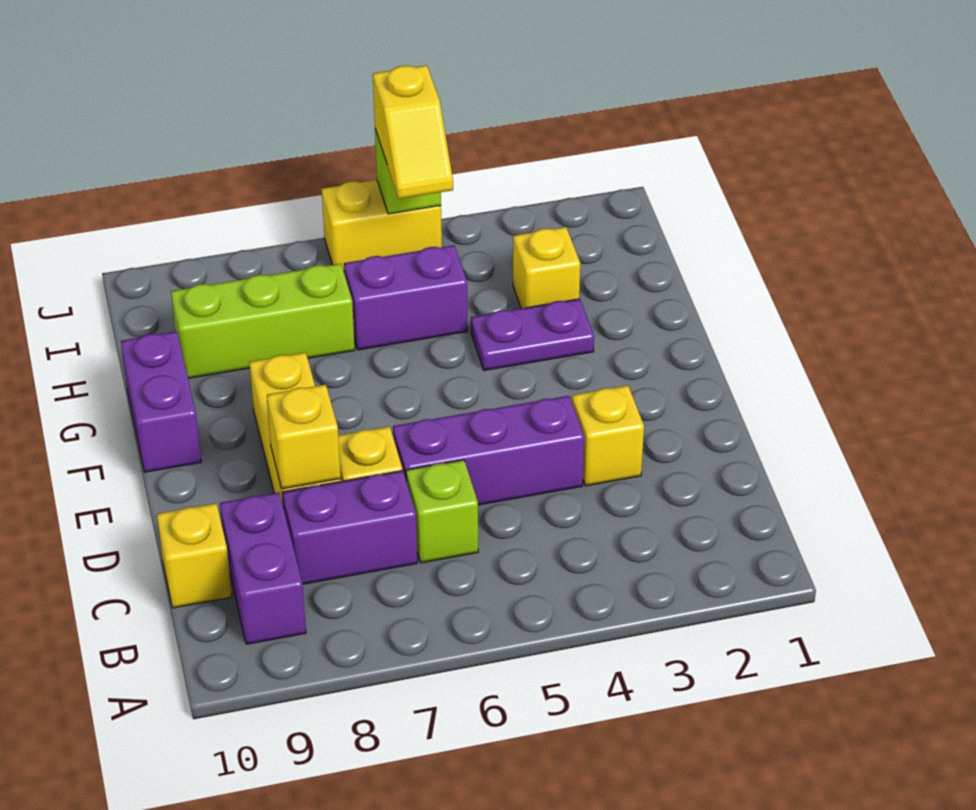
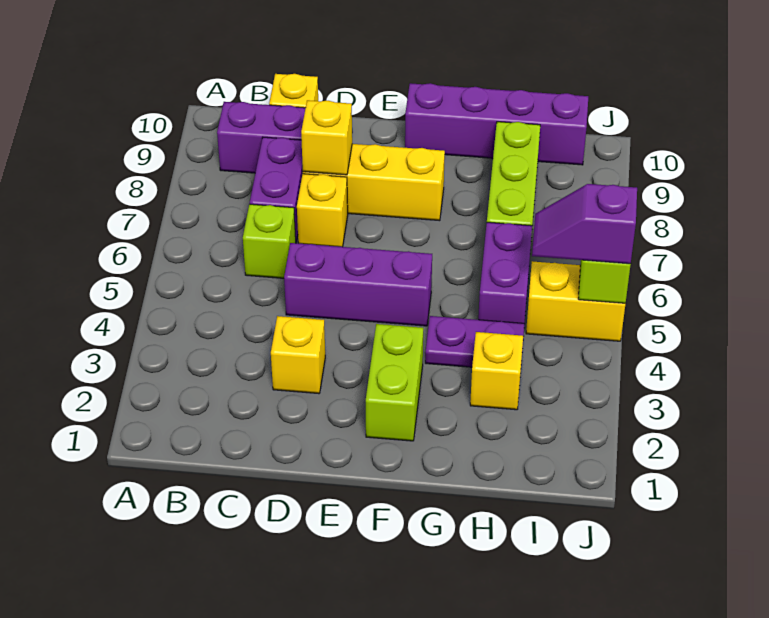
purple brick D4:D6 level 1 -> purple brick D5:F5 level 1
none -> lime brick F2:F3 level 1
purple brick F10:G10 level 1 -> purple brick F10:I10 level 1
purple plate G3:G4 level 1 -> purple plate G4:H4 level 1
yellow slope I5:J5 level 3 top J -> purple slope I5:J5 level 3 top J
yellow brick J5:J6 level 1 -> yellow brick I5:J5 level 1

